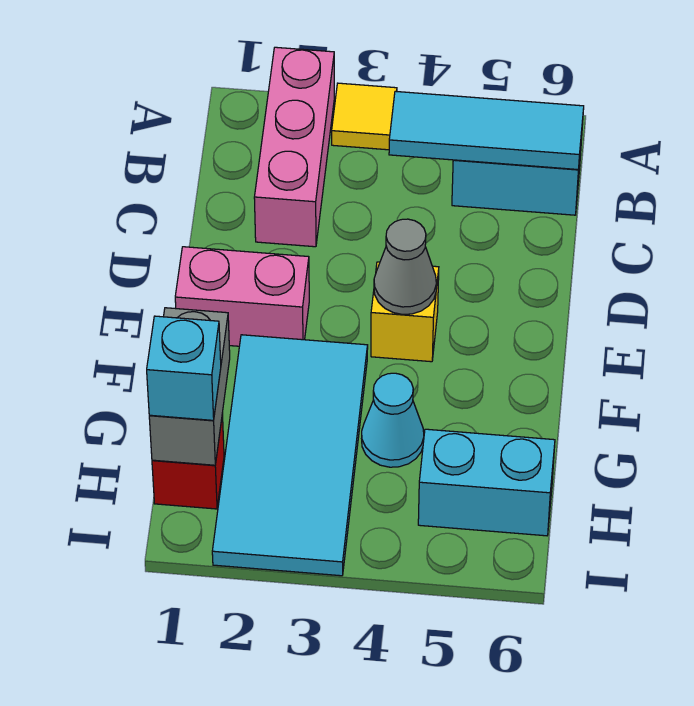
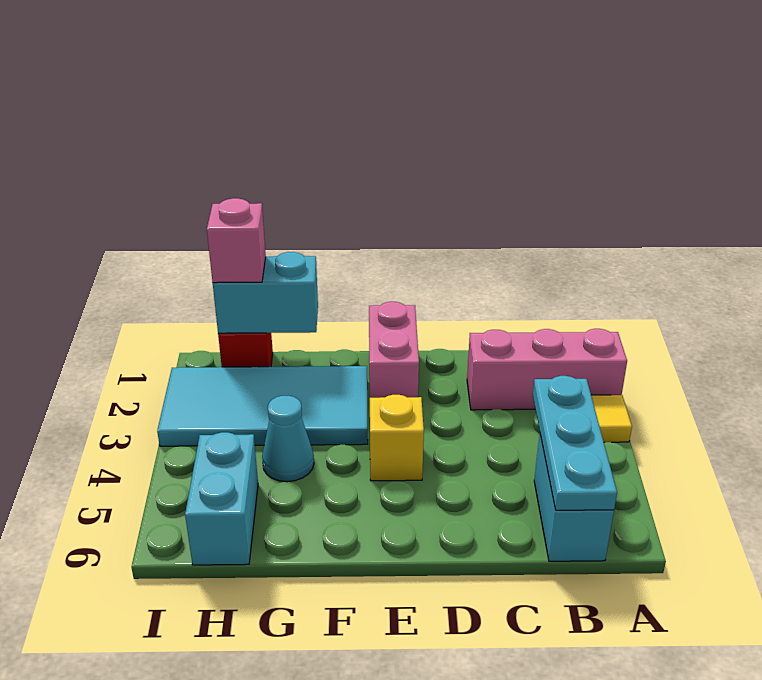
cyan tile B4:B6 level 2 -> cyan plate B4:B6 level 2
grey cone E4 level 2 -> none
grey brick G1:H1 level 2 -> cyan brick G1:H1 level 2
cyan brick H1 level 3 -> pink brick H1 level 3

